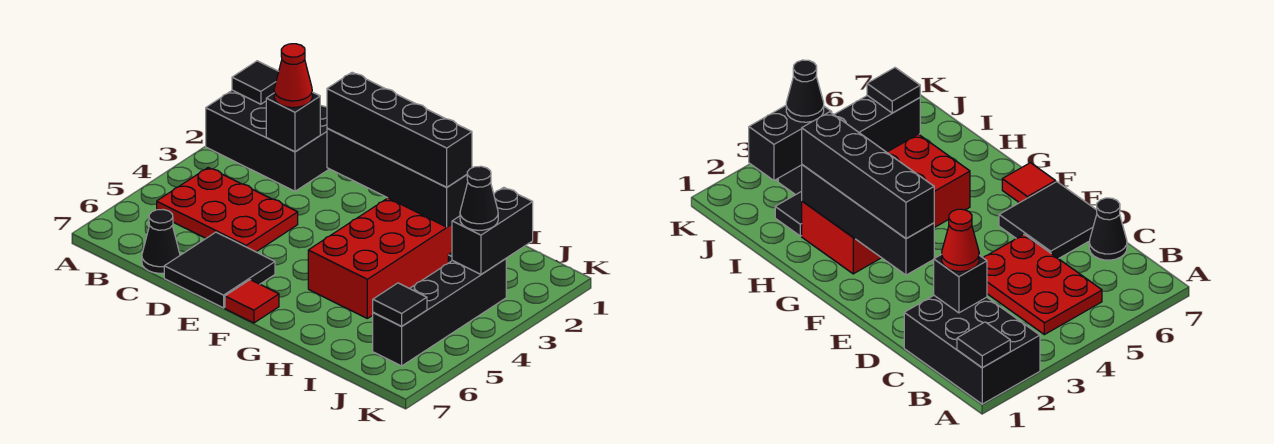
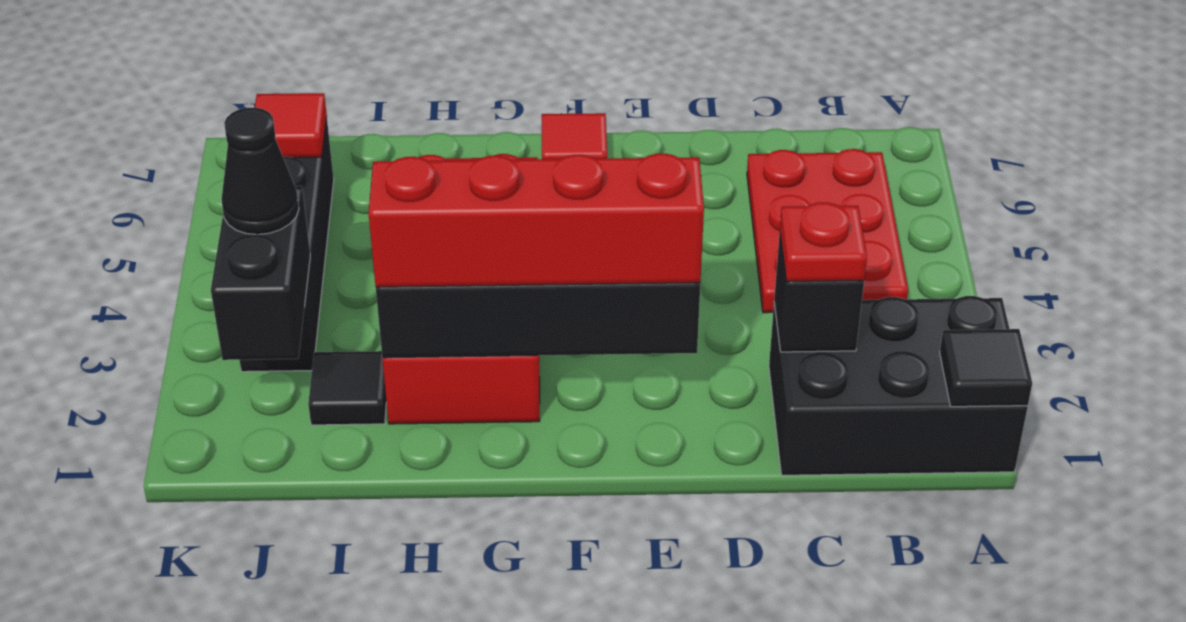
red plate B4:D5 level 1 -> red plate B4:C6 level 1
red cone C2 level 3 -> red plate C2 level 3
black cone C7 level 1 -> none
black tile D6:E7 level 1 -> none
black brick E2:H2 level 3 -> red brick E2:H2 level 3
black tile J6 level 2 -> red tile J6 level 2

